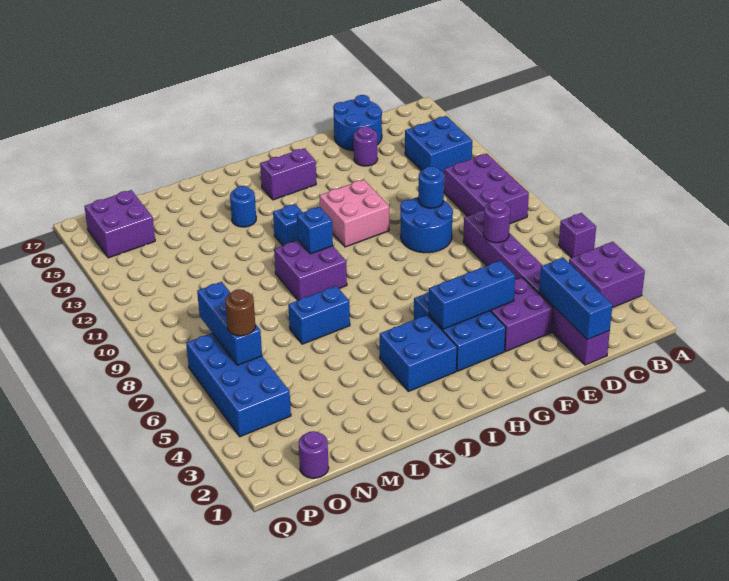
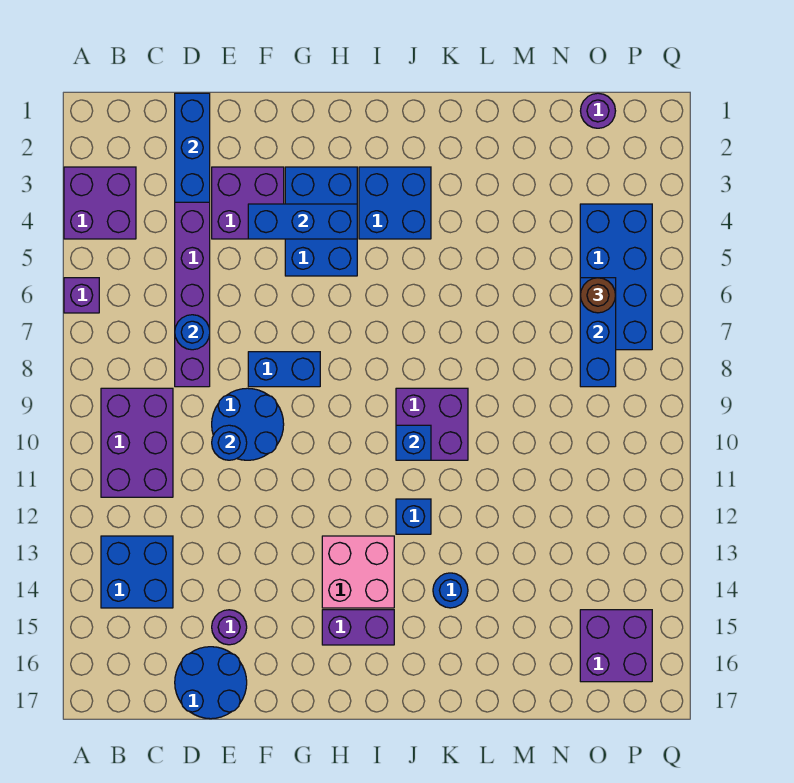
purple round brick D7 level 2 -> blue round brick D7 level 2
pink brick G11:H12 level 1 -> pink brick H13:I14 level 1
blue brick K7:L7 level 1 -> blue brick F8:G8 level 1

